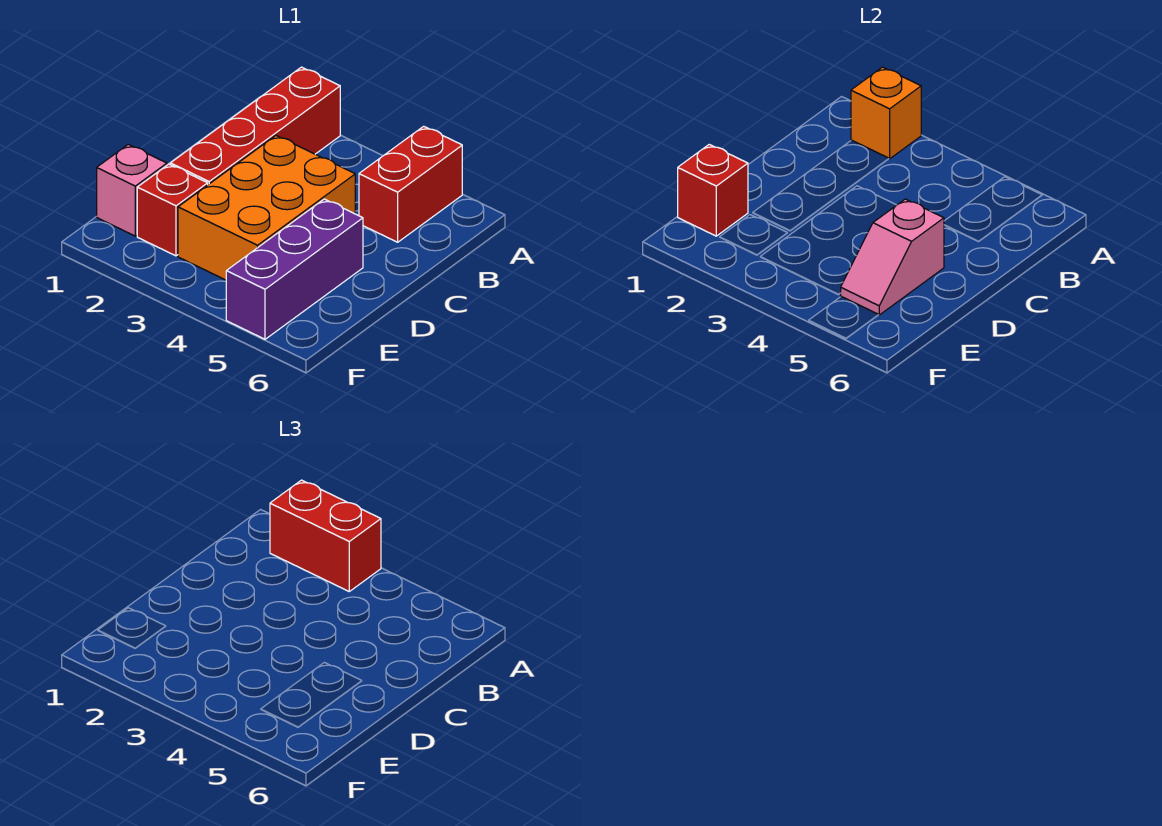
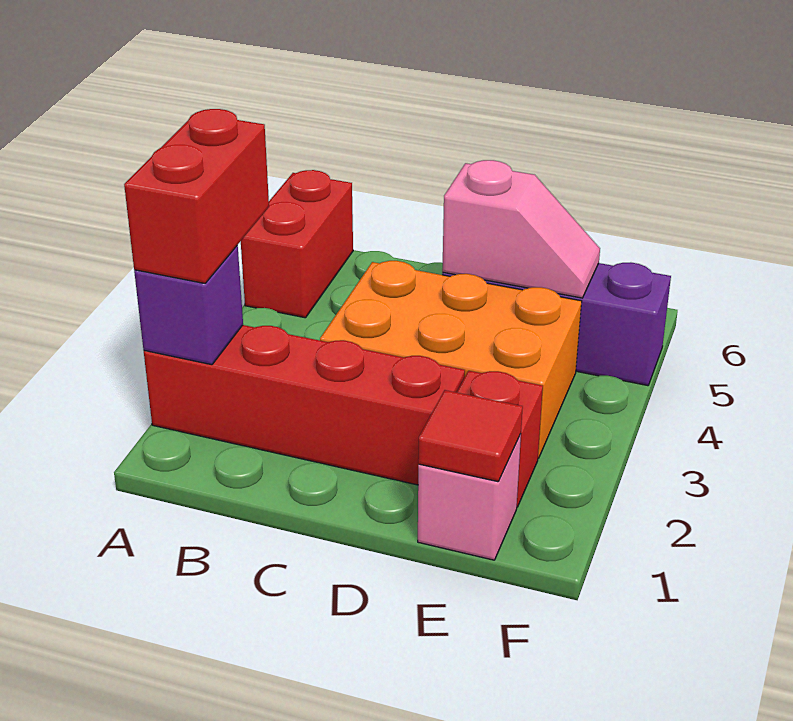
orange brick A2 level 2 -> purple brick A2 level 2
red brick A5:B5 level 1 -> red brick A5:A6 level 1
red brick E1 level 2 -> red tile E1 level 2

